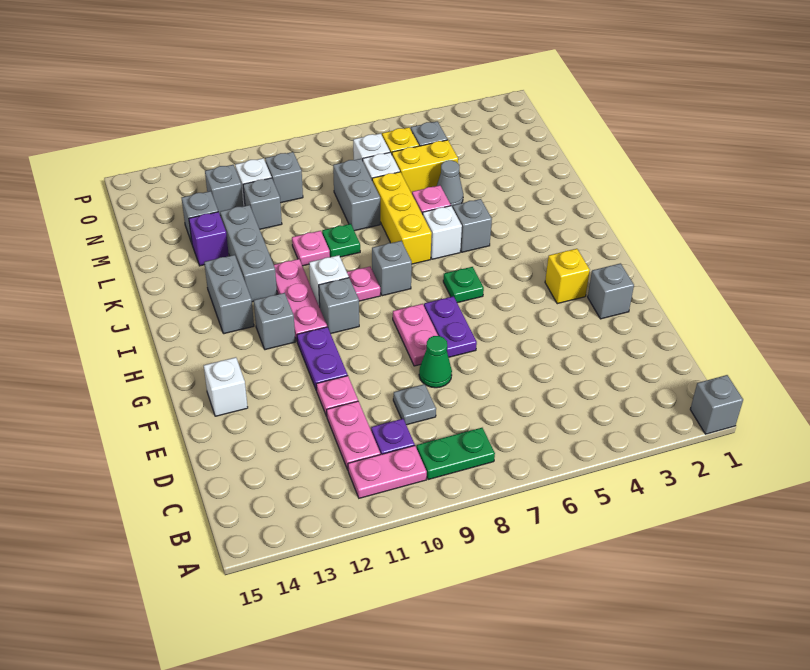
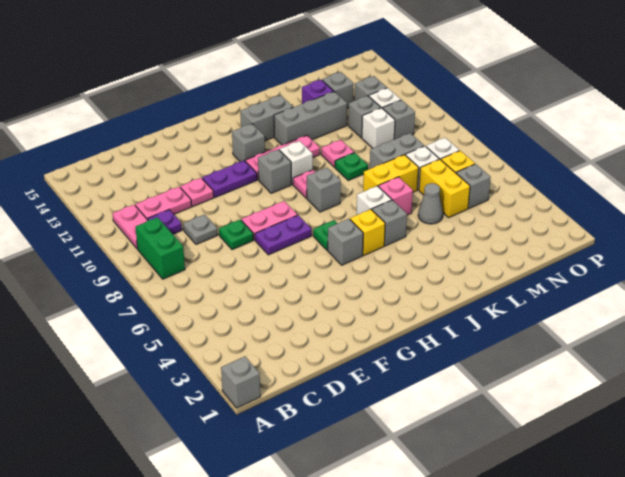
green plate B8:B9 level 1 -> green brick B8:B9 level 1
green cone E8 level 1 -> green plate E8 level 1
grey brick F2 level 1 -> grey brick H5 level 1
white brick F14 level 1 -> white brick M10 level 1
yellow brick G3 level 1 -> yellow brick I5 level 1
yellow brick J7:L7 level 1 -> yellow brick K7:L7 level 1

